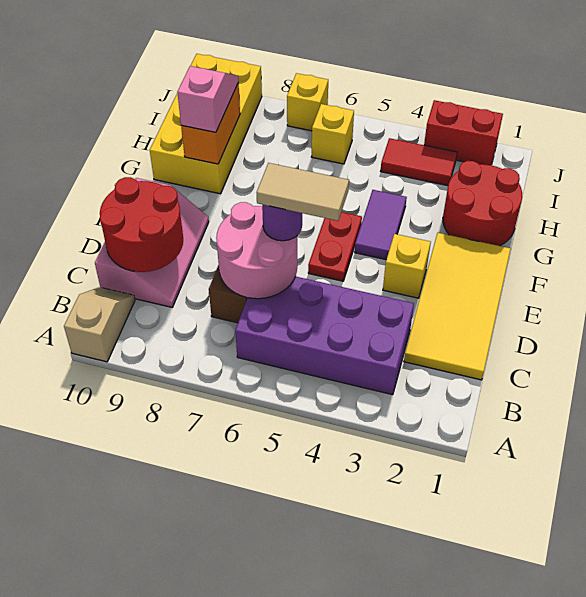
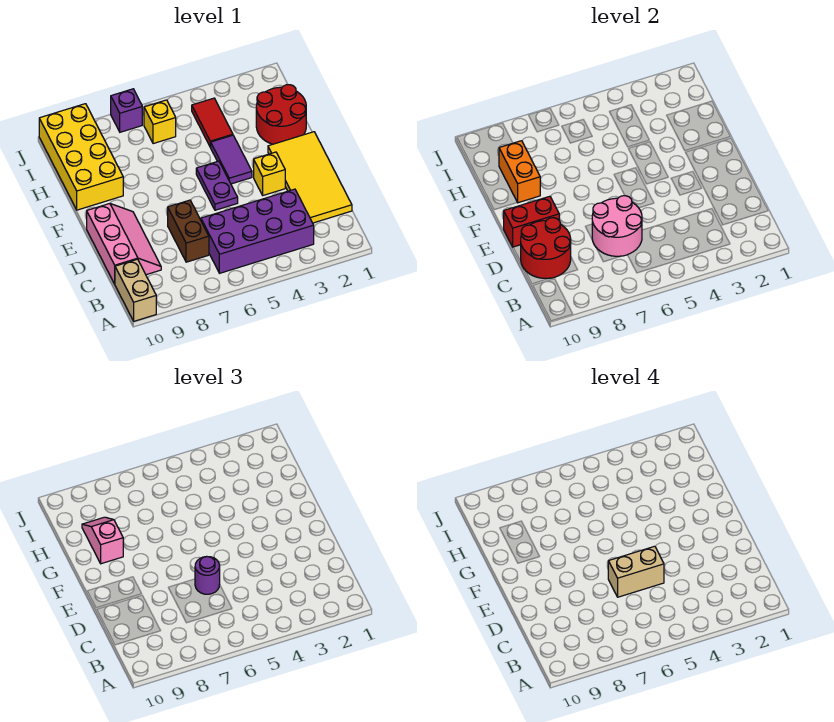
tan slope A10:B10 level 1 top A -> tan brick A10:B10 level 1
tan tile D5:D6 level 4 -> tan brick D5:D6 level 4
red plate E5:F5 level 1 -> purple plate E5:F5 level 1
red tile I3:I4 level 1 -> red tile H4:I4 level 1
red brick J2:J3 level 1 -> red brick E9:E10 level 2
yellow brick J7 level 1 -> purple brick J7 level 1

